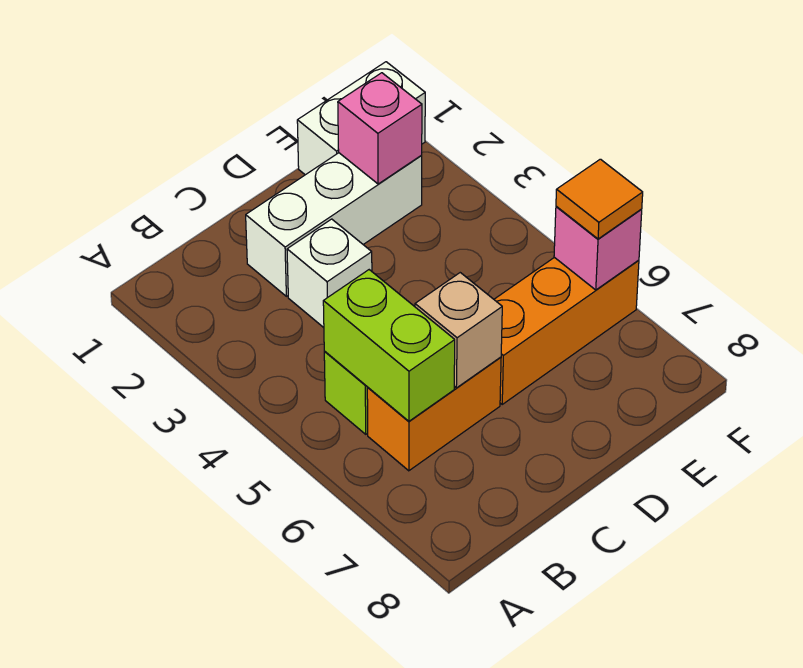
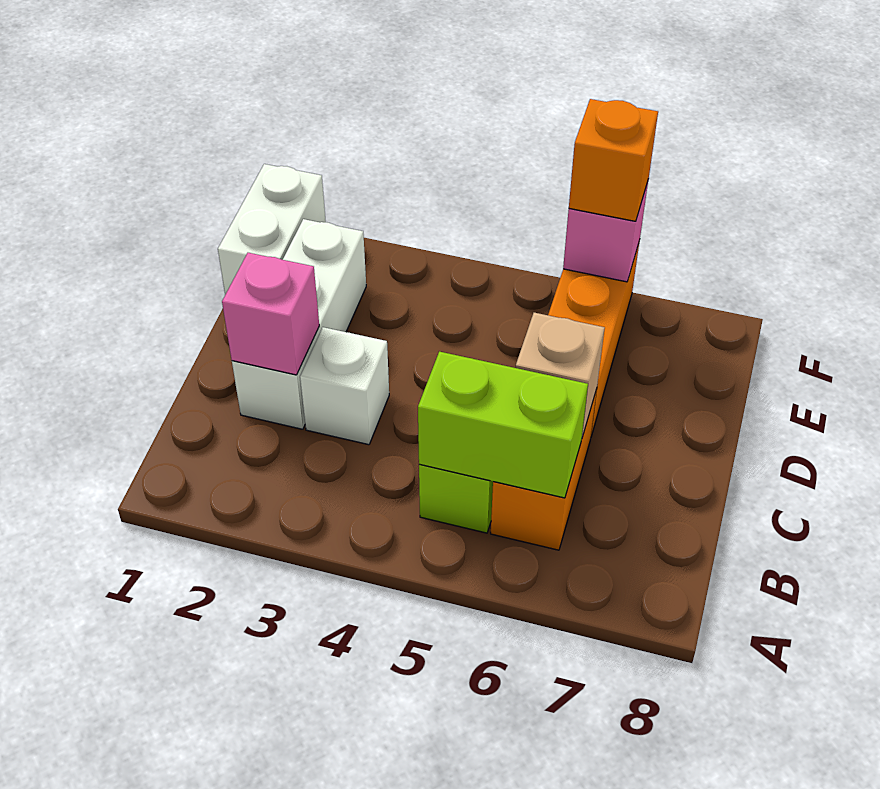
pink brick E2 level 2 -> pink brick C2 level 2
orange tile F6 level 3 -> orange brick F6 level 3

